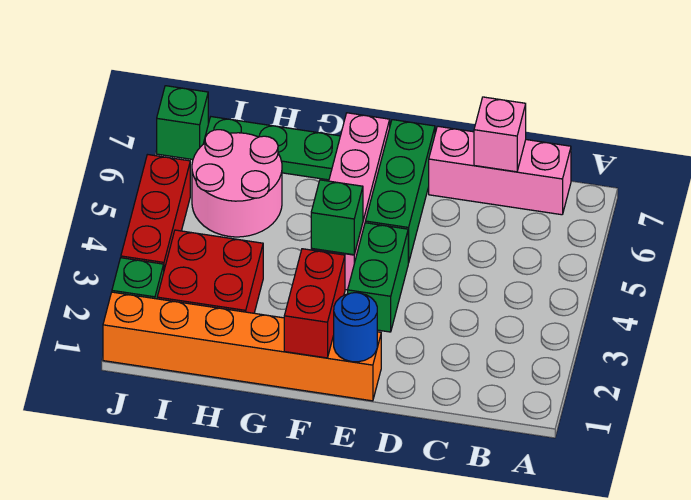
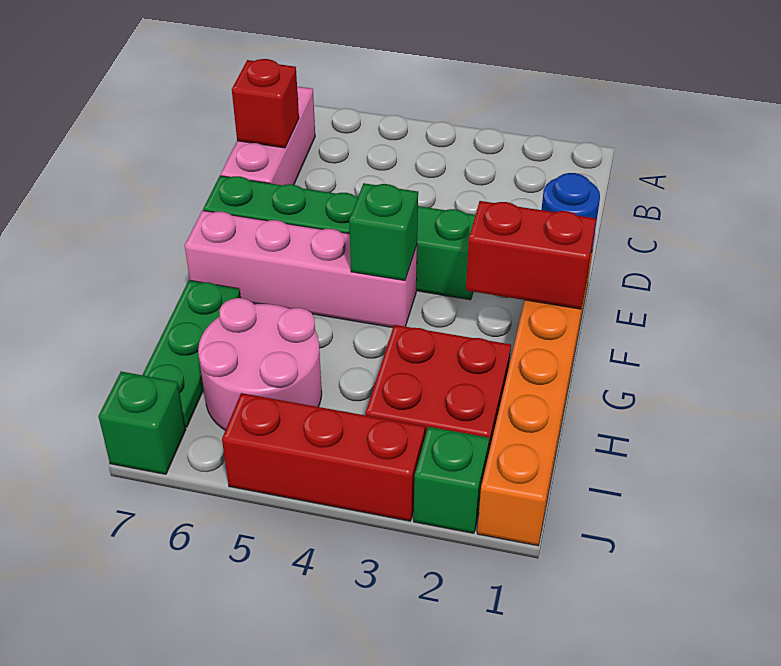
pink brick C7 level 2 -> red brick C7 level 2

